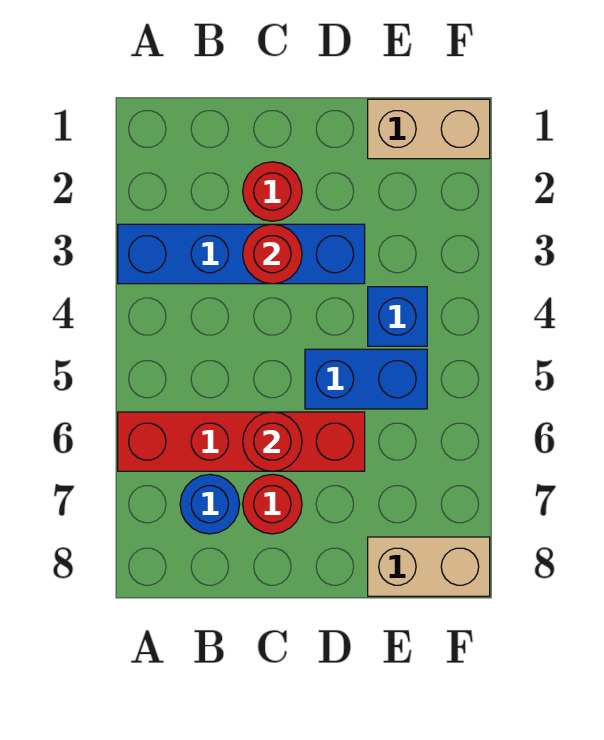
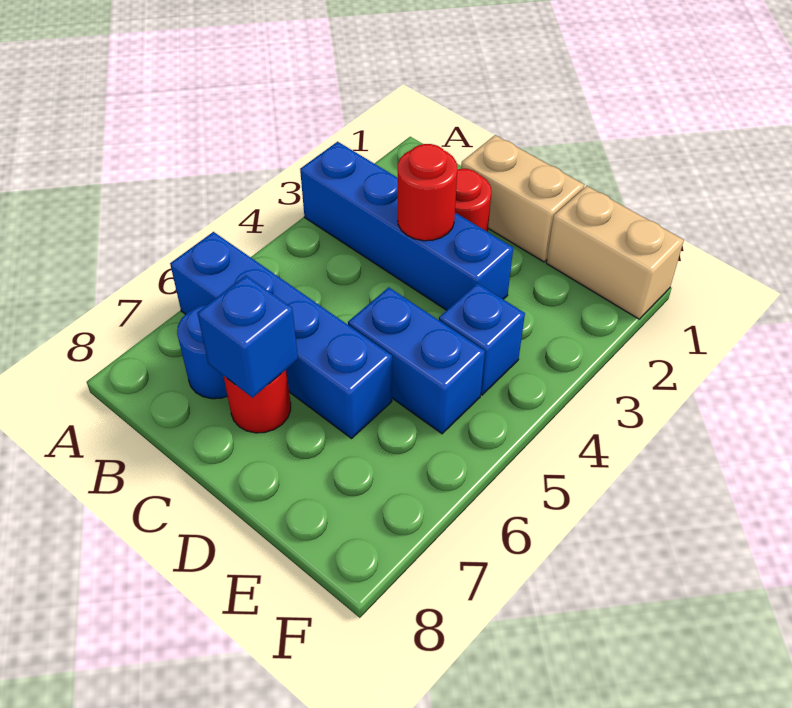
red brick A6:D6 level 1 -> blue brick A6:D6 level 1
red round brick C6 level 2 -> none
none -> blue brick C7 level 2
tan brick E8:F8 level 1 -> tan brick C1:D1 level 1

